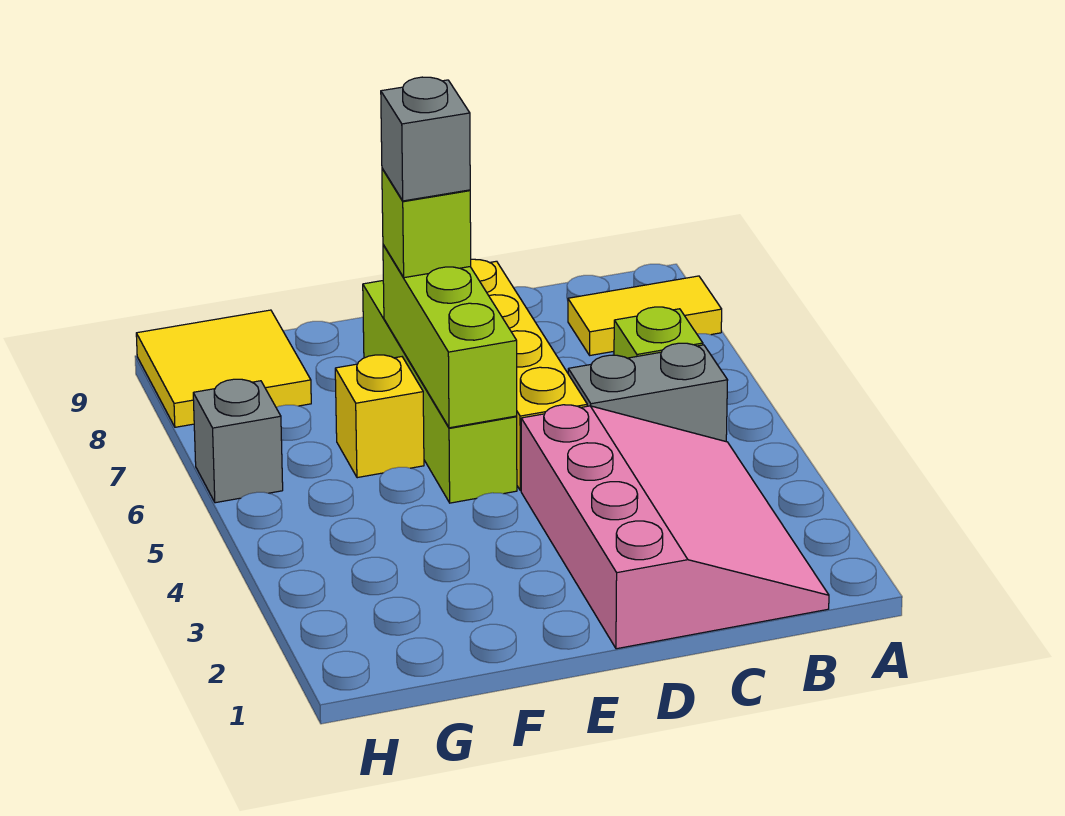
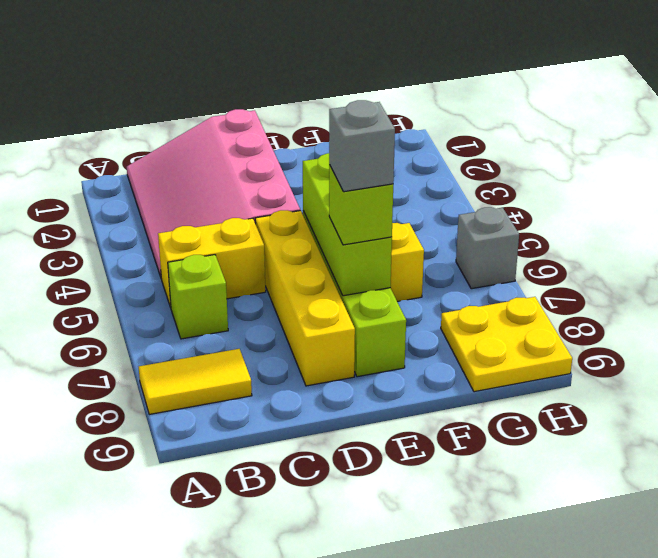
grey brick B5:C5 level 1 -> yellow brick B5:C5 level 1
yellow tile G8:H9 level 1 -> yellow plate G8:H9 level 1

